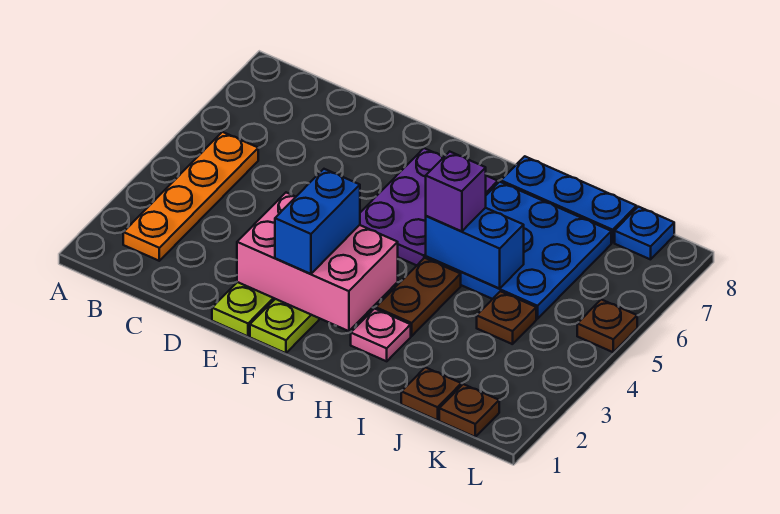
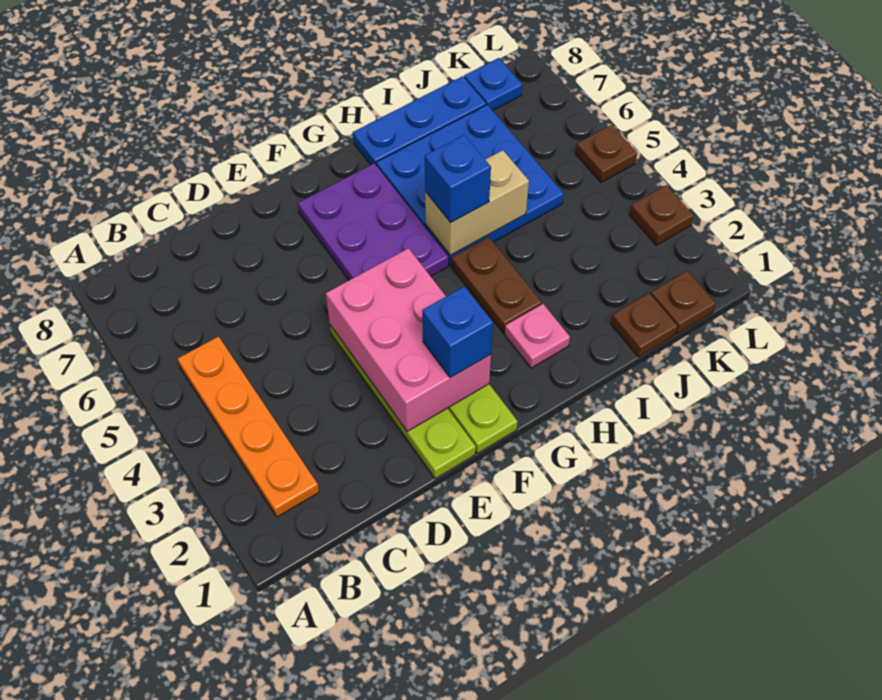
pink brick E2:G3 level 2 -> pink brick E2:F4 level 2
blue brick F2:F3 level 3 -> blue brick F2 level 3
blue brick H5:I5 level 2 -> tan brick H5:I5 level 2
purple brick H5 level 3 -> blue brick H5 level 3
brown plate J4 level 1 -> brown plate L3 level 1

